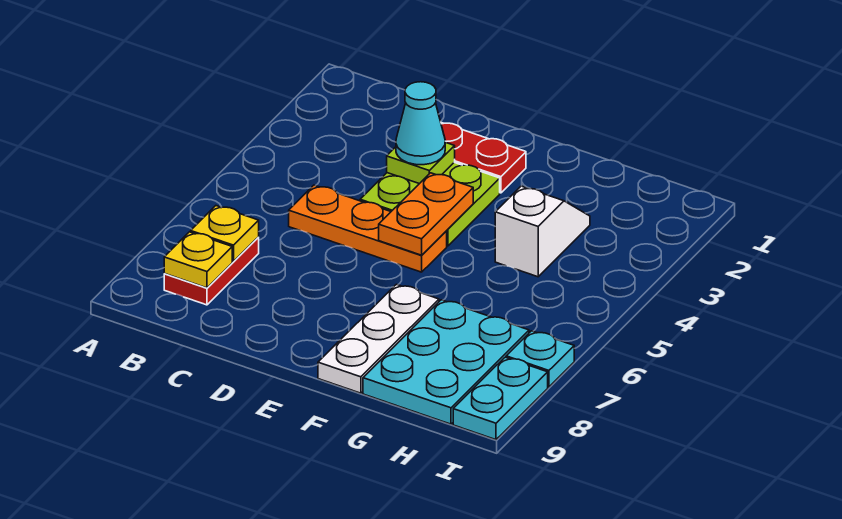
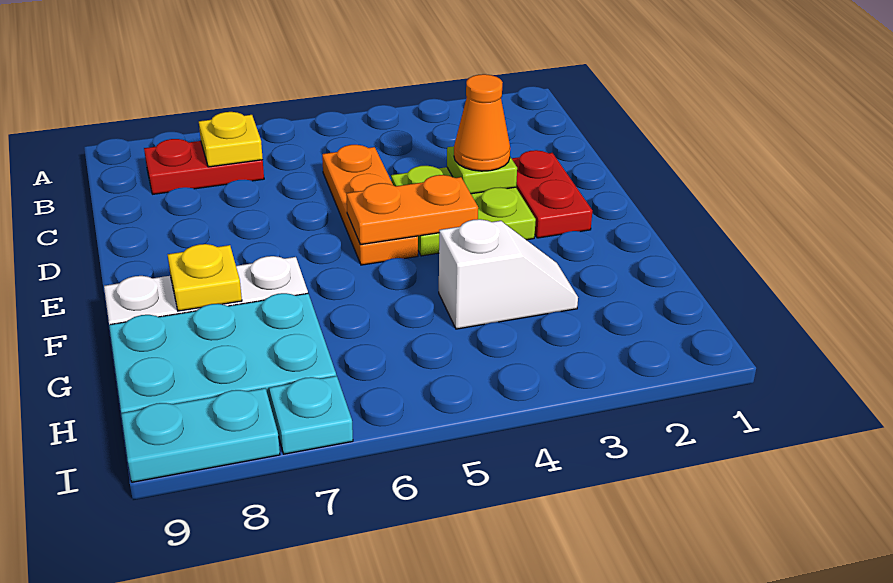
yellow plate B8 level 2 -> yellow plate F8 level 2
cyan cone D3 level 3 -> orange cone D3 level 3

